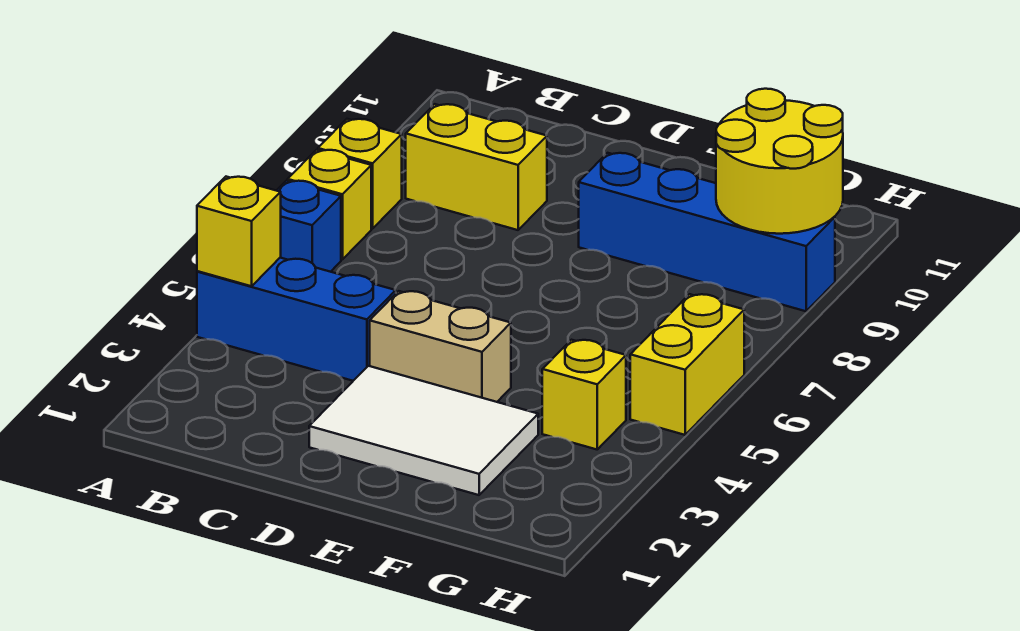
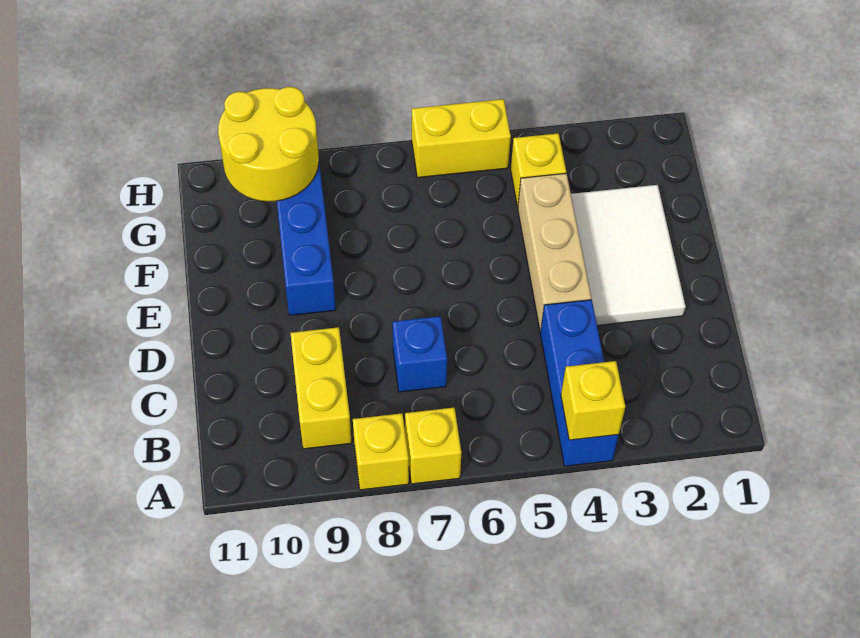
blue brick A6 level 1 -> blue brick C7 level 1
tan brick D4:E4 level 1 -> tan brick D4:F4 level 1

